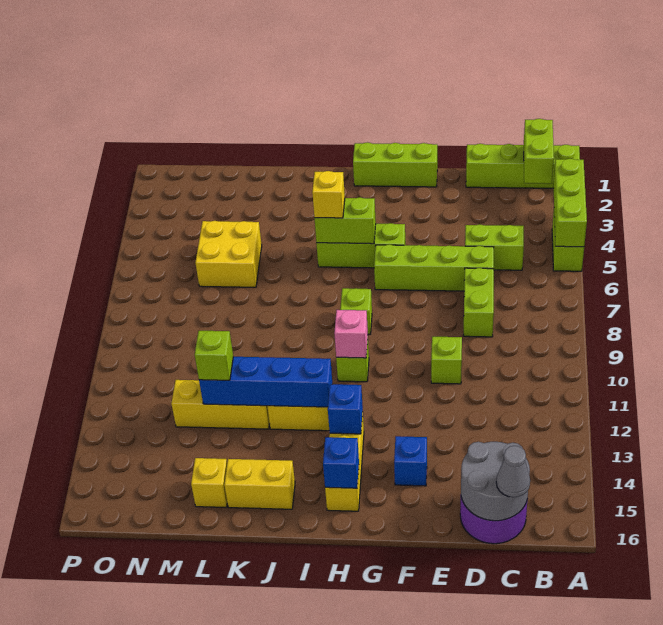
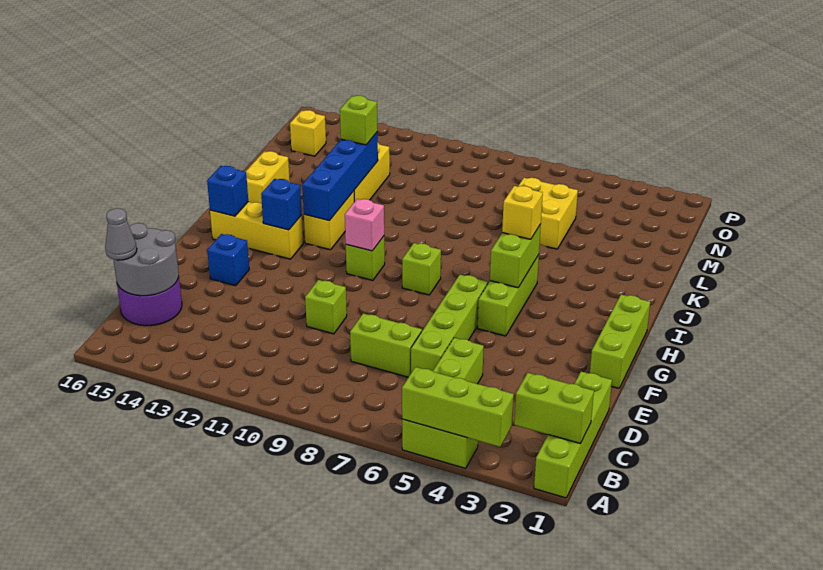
yellow brick L15 level 1 -> yellow brick N15 level 1

